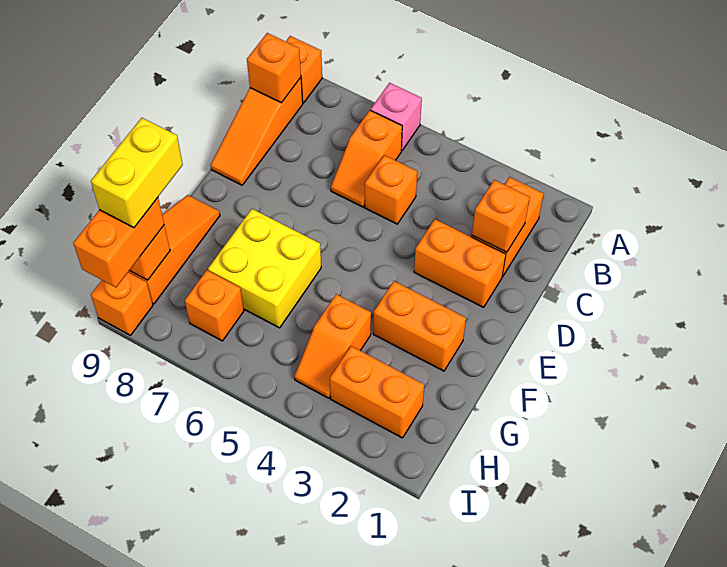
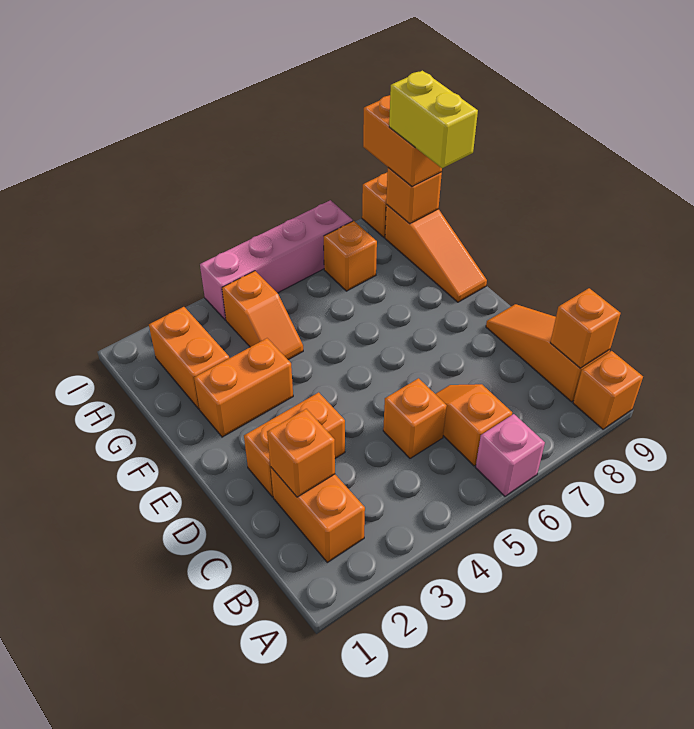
yellow brick F6:G7 level 1 -> none
orange slope G4:H4 level 1 top G -> orange slope G4:H4 level 1 top H
orange brick H2:H3 level 1 -> orange brick G2:H2 level 1
none -> pink brick I4:I7 level 1

